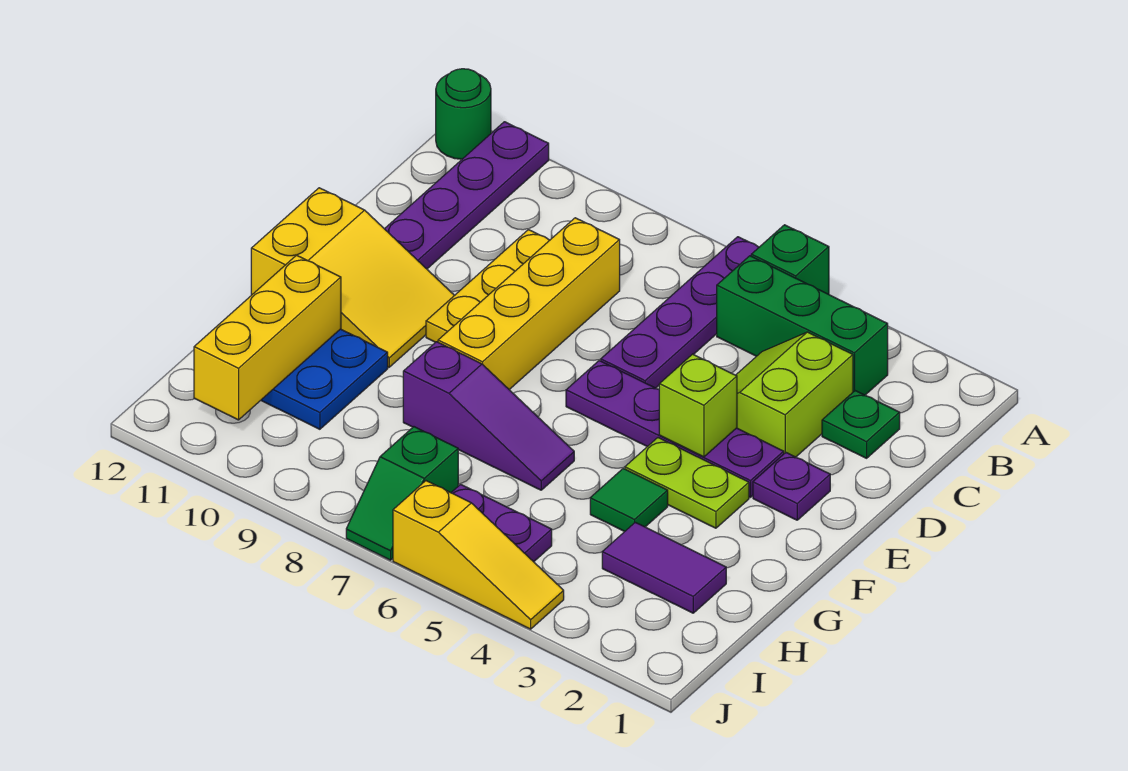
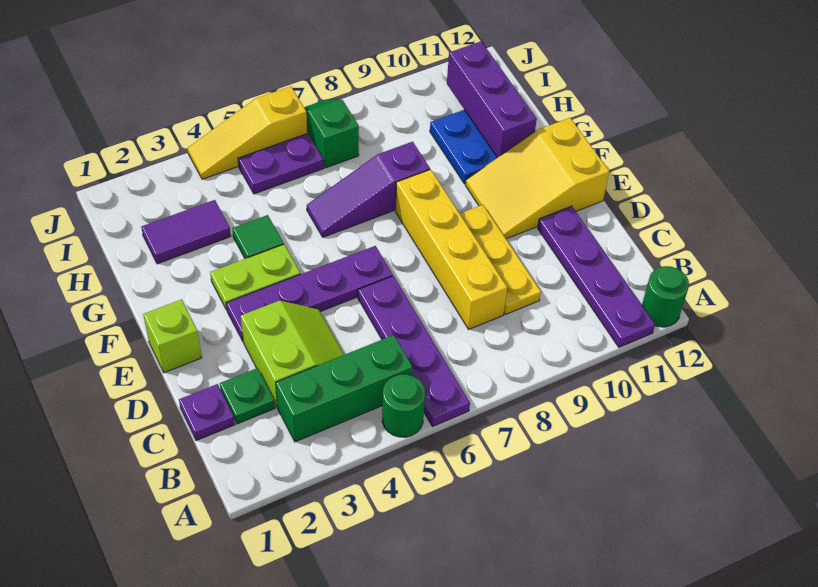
green brick A5 level 1 -> green round brick A5 level 1
purple plate E2 level 1 -> purple plate C1 level 1
lime brick E4 level 2 -> lime brick E1 level 1
yellow brick G11:I11 level 2 -> purple brick G11:I11 level 2

